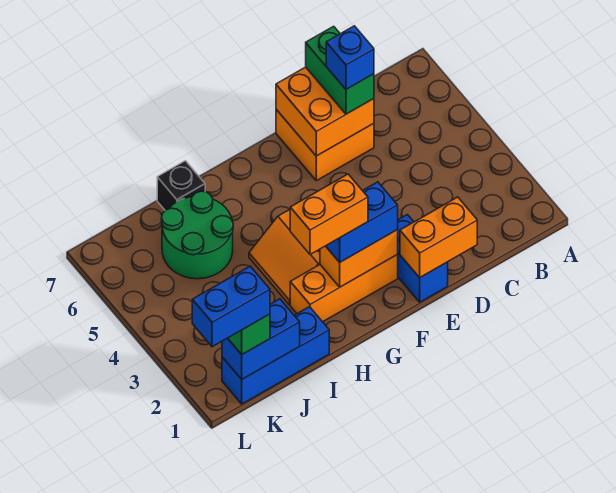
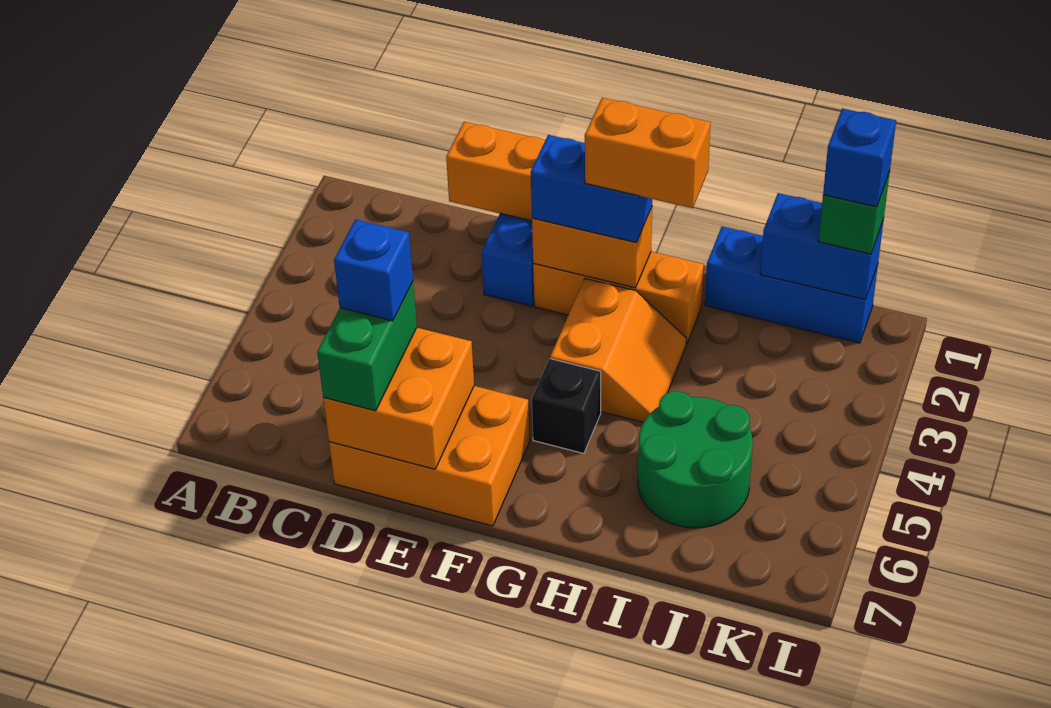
orange brick D6:E7 level 1 -> orange brick D6:F7 level 1
black brick I7 level 1 -> black brick G5 level 1
blue brick K1:L1 level 4 -> blue brick K1 level 4

